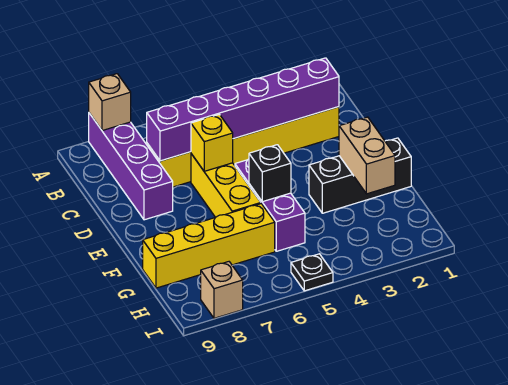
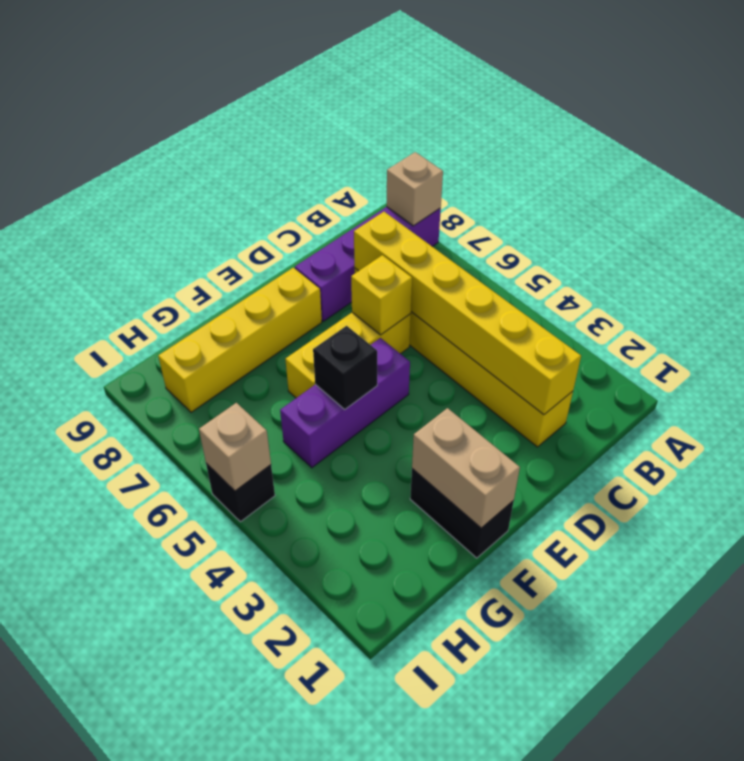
purple brick C2:C7 level 2 -> yellow brick C2:C7 level 2
black brick F1:F3 level 1 -> black brick F1:F2 level 1
tan brick F2:G2 level 2 -> tan brick F1:F2 level 2
yellow brick G6:G9 level 1 -> yellow brick E8:H8 level 1
black plate I5 level 1 -> black brick I5 level 1
tan brick I8 level 1 -> tan brick I5 level 2

